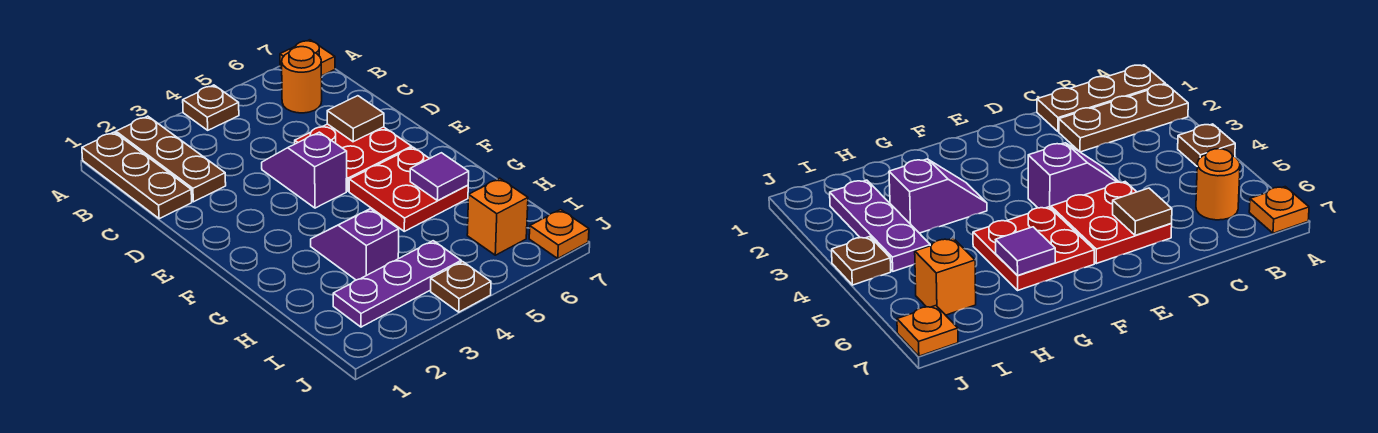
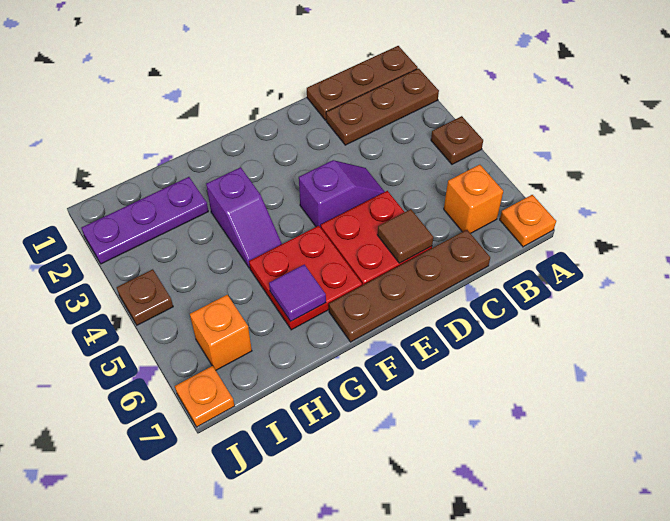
orange round brick B6 level 1 -> orange brick B6 level 1
none -> brown plate C7:F7 level 1
purple slope G3:H3 level 1 top H -> purple slope G3:G4 level 1 top 3
purple plate I2:I4 level 1 -> purple plate H2:J2 level 1

